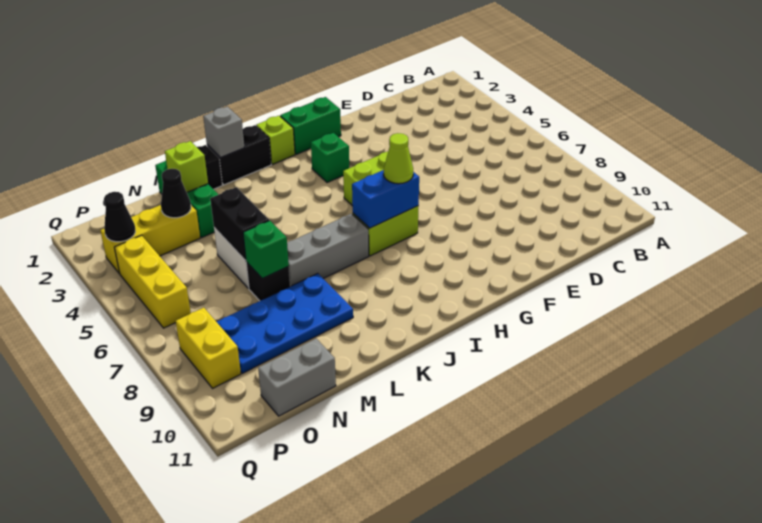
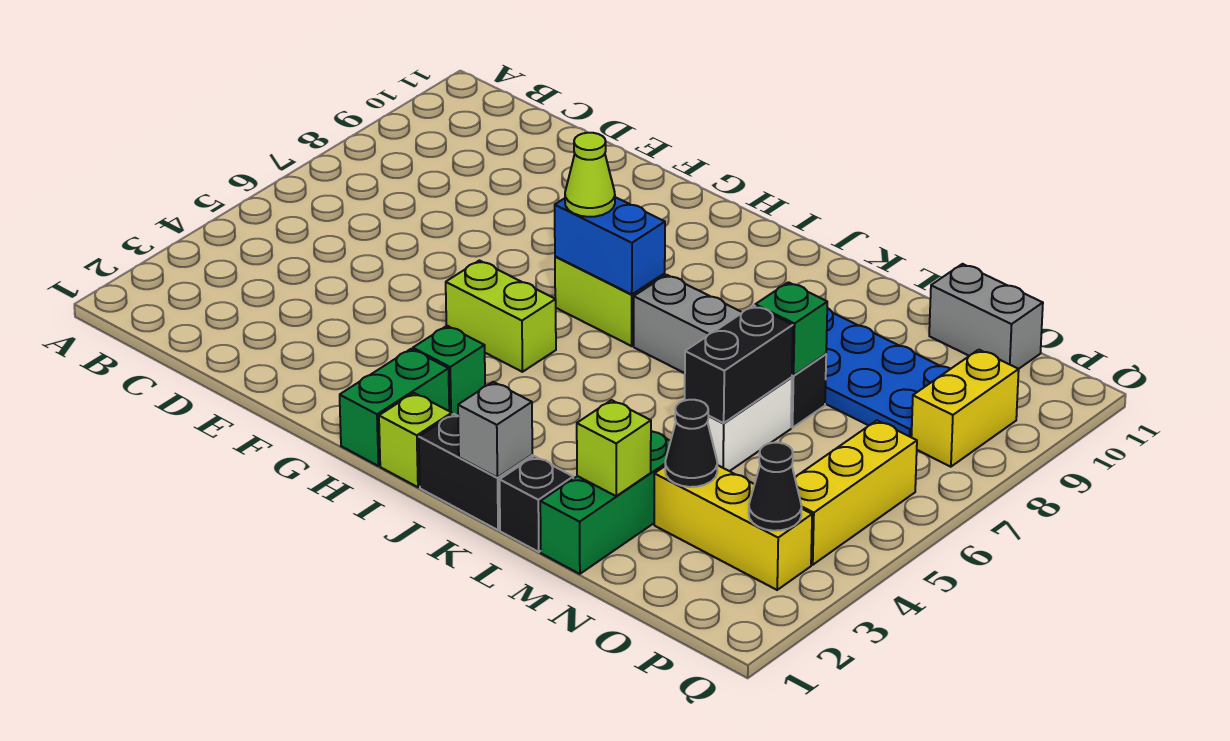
green brick G1:H1 level 1 -> green brick H1:H2 level 1

